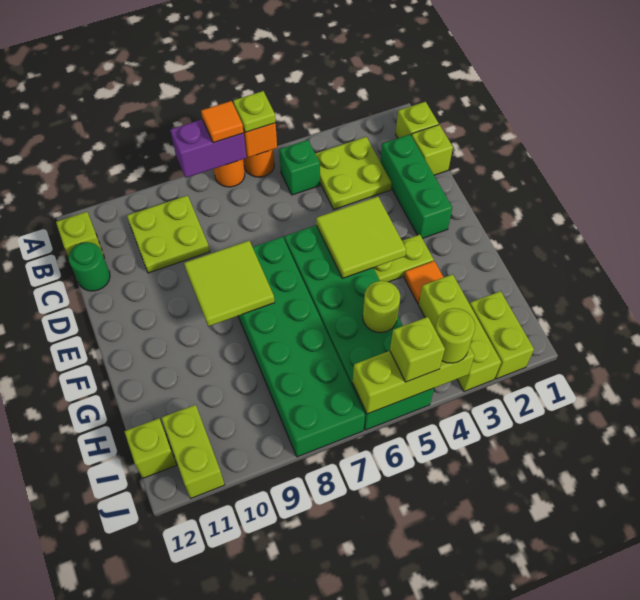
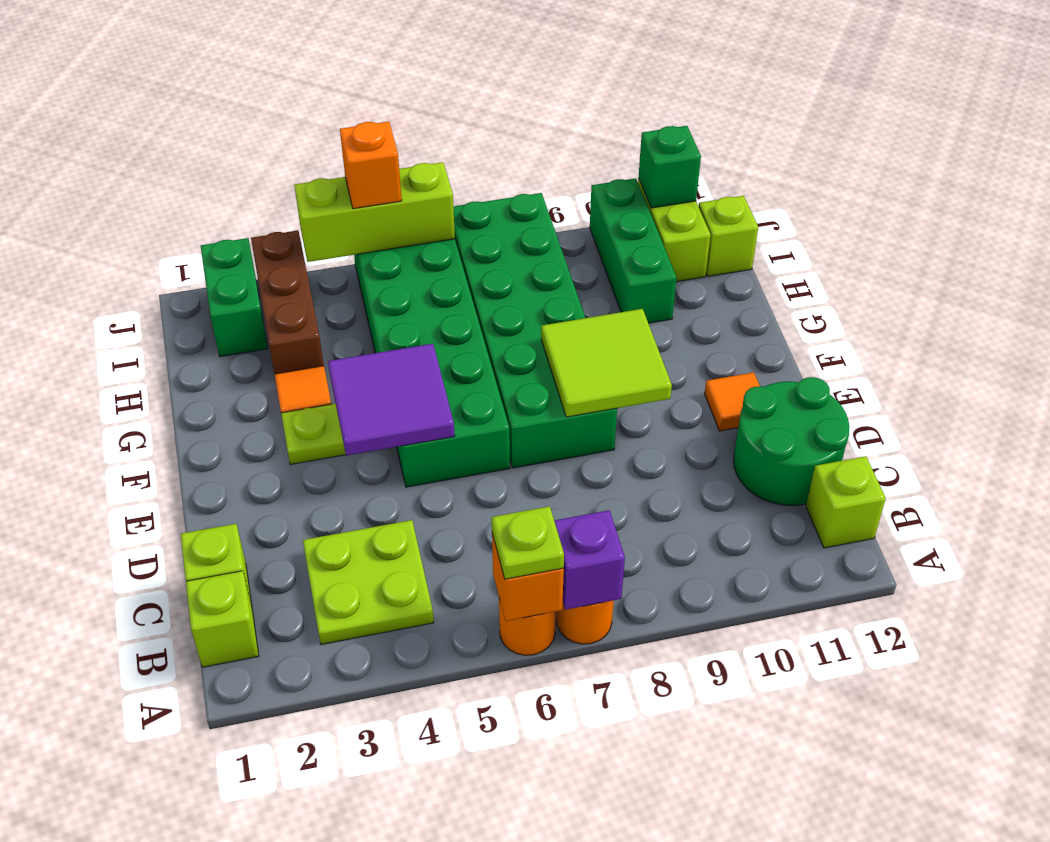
purple brick A7:A8 level 2 -> purple brick A7 level 2
orange tile A7 level 3 -> orange tile E11 level 1
green brick B5 level 1 -> green brick J11 level 2
lime plate B9:C10 level 1 -> none
green brick C2:E2 level 1 -> green brick H10:J10 level 1
green round brick C12 level 1 -> green round brick C11:D12 level 1
lime tile E4:F5 level 2 -> purple tile E4:F5 level 2
lime brick H3:J3 level 1 -> brown brick H3:J3 level 1
lime round brick H5 level 2 -> none
lime brick I2:J2 level 1 -> green brick I2:J2 level 1
lime round brick J4 level 3 -> none
lime brick J5 level 3 -> orange brick J5 level 3

